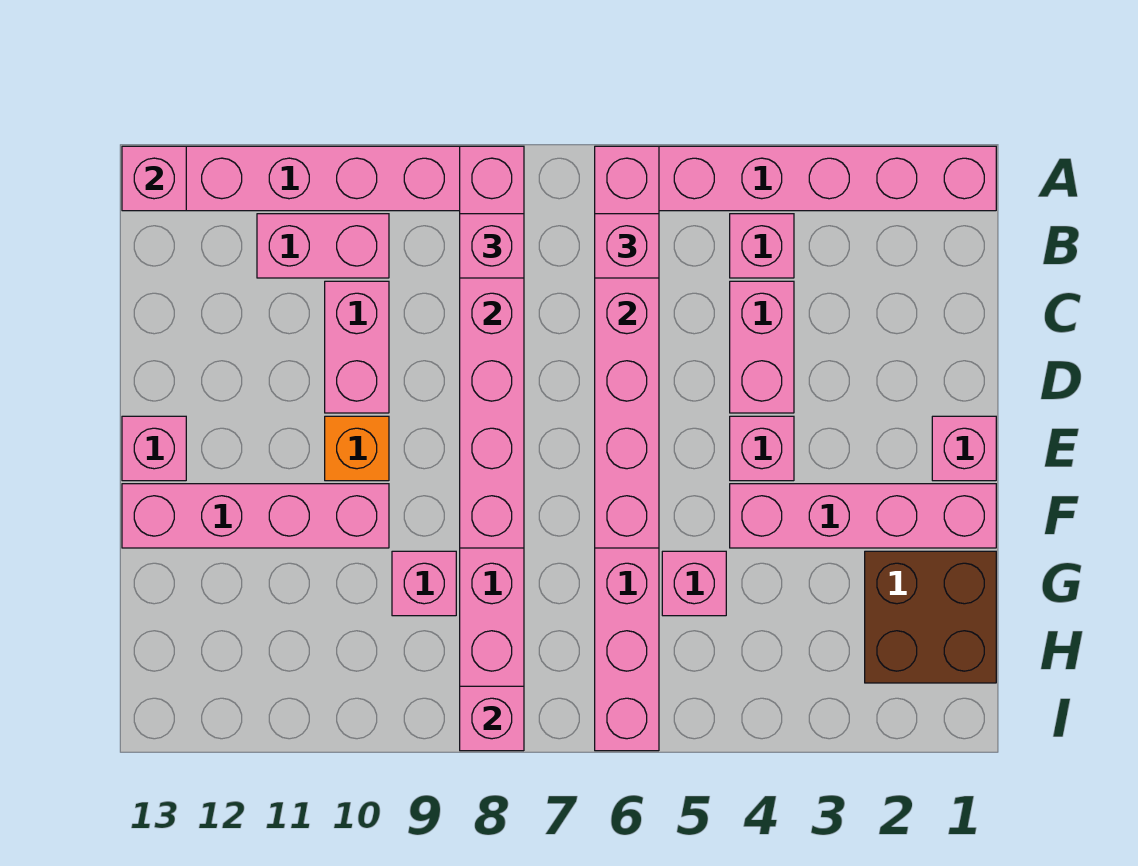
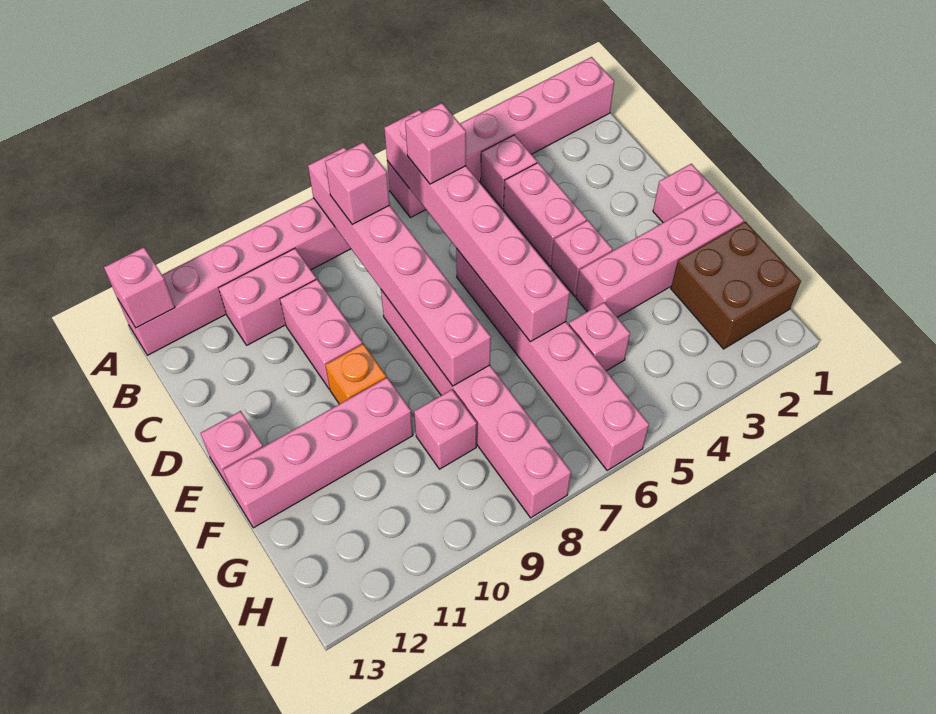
pink brick I8 level 2 -> none

